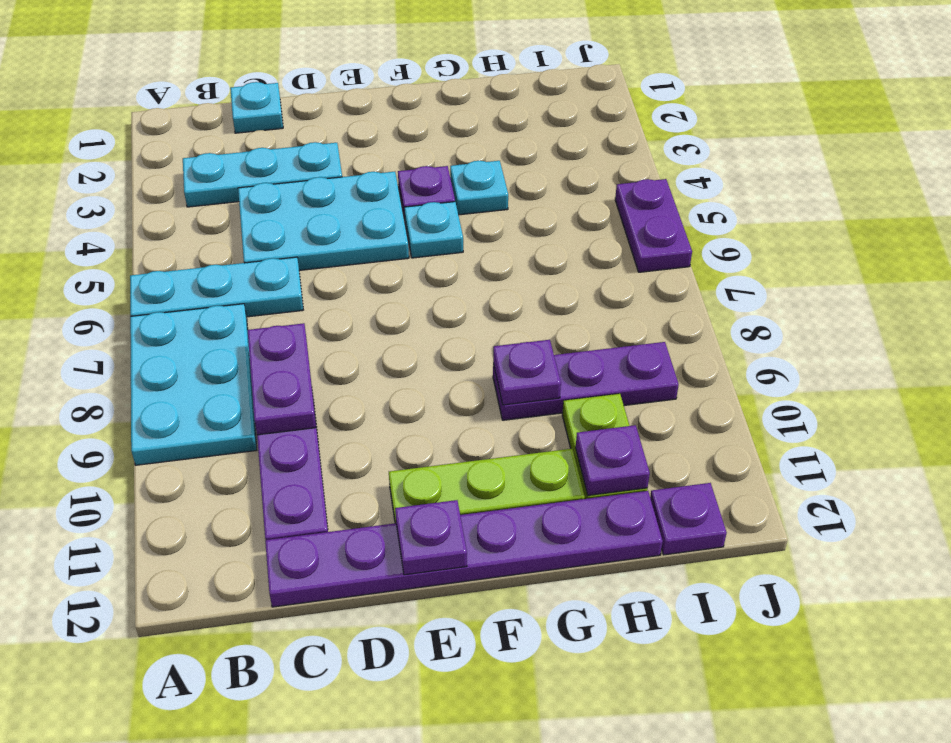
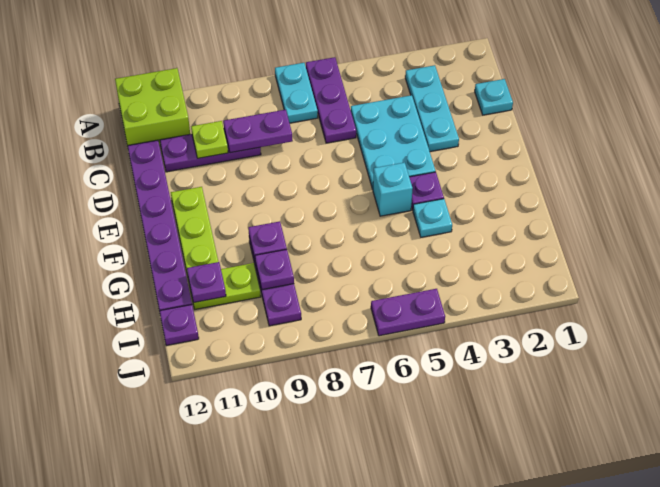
cyan plate A6:C6 level 1 -> purple plate A6:C6 level 1
cyan plate A7:B9 level 1 -> cyan plate A7:B7 level 1
none -> lime brick A11:B12 level 1
none -> lime plate C10 level 2
purple plate E12 level 2 -> purple plate H9 level 2
cyan plate F5 level 1 -> cyan brick F5 level 1

